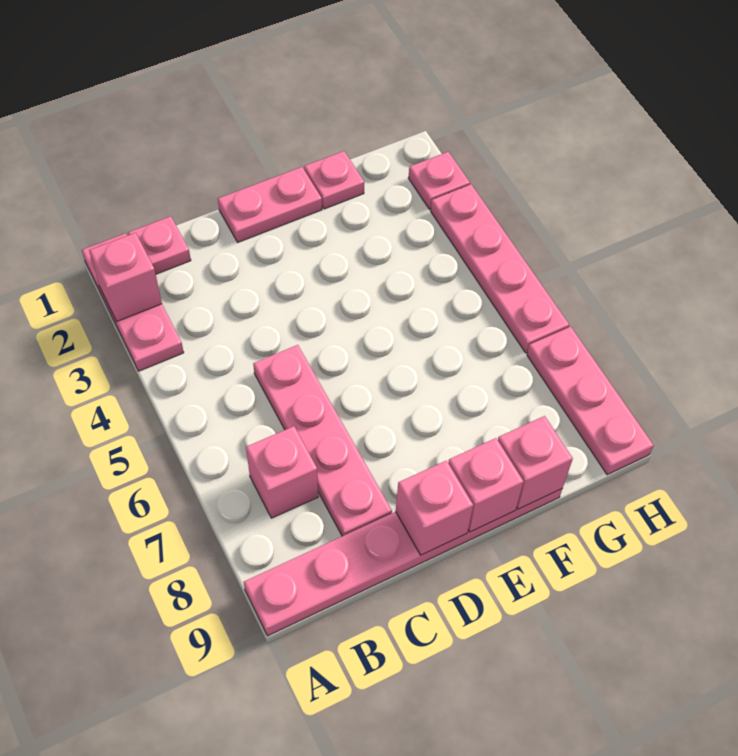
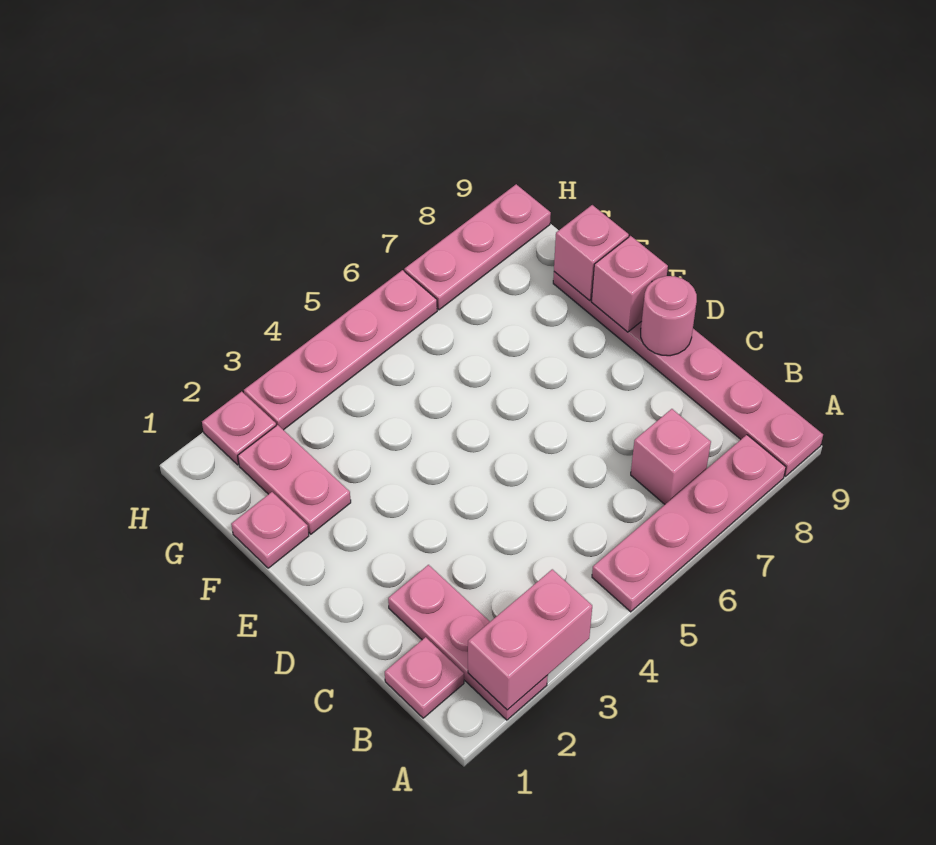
pink plate A1:A3 level 1 -> pink plate A2:C2 level 1
pink brick A2 level 2 -> pink brick A2:A3 level 2
pink plate C5:C8 level 1 -> pink plate A5:A8 level 1
pink plate D1:E1 level 1 -> pink plate F2:G2 level 1
pink brick D9 level 2 -> pink round brick D9 level 2

